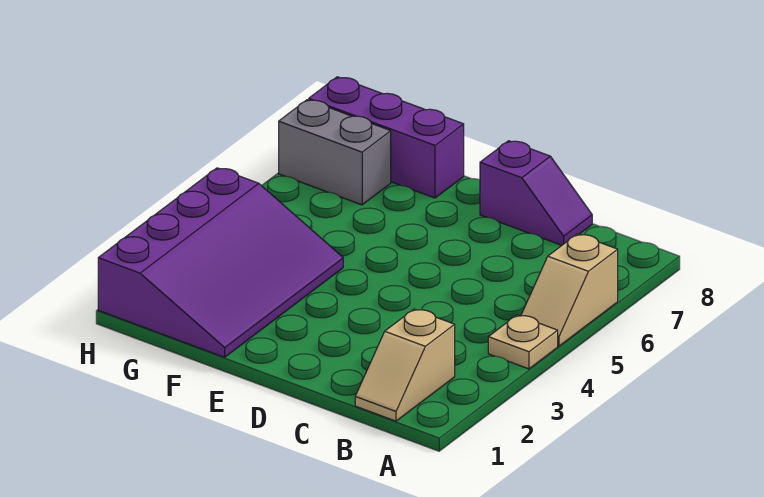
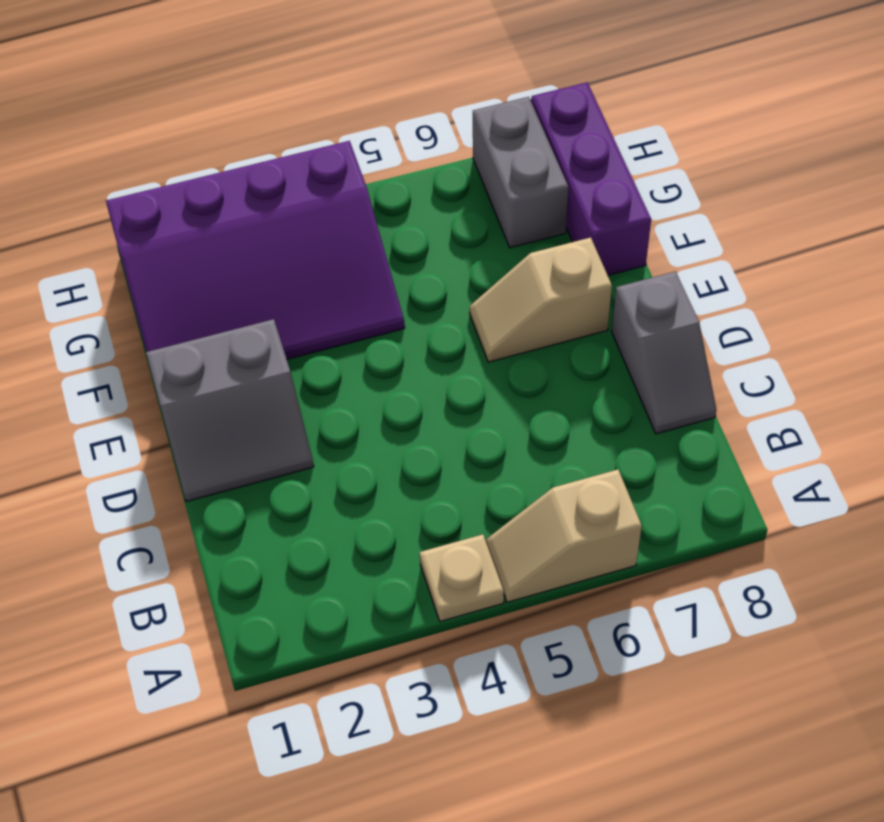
tan slope B1:B2 level 1 top 2 -> tan slope E6:E7 level 1 top 7
purple slope C8:D8 level 1 top D -> grey slope C8:D8 level 1 top D
none -> grey slope D1:E2 level 1 top E

